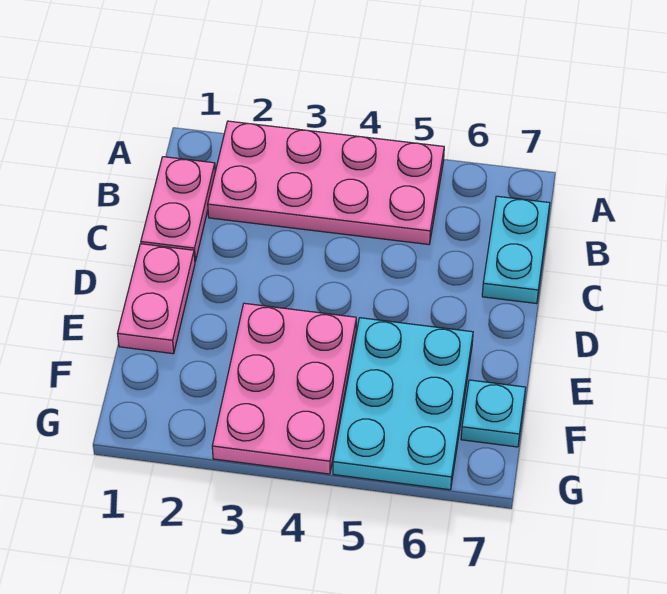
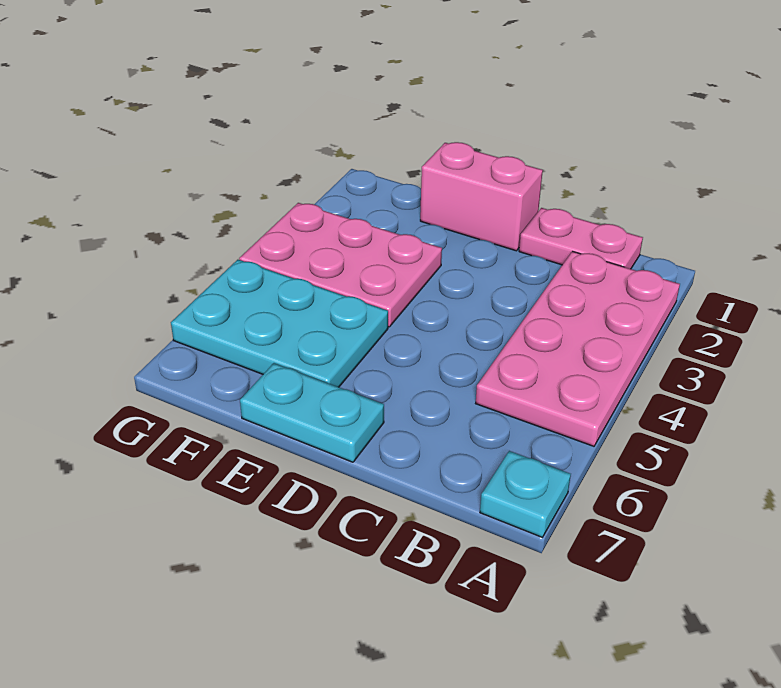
cyan plate B7:C7 level 1 -> cyan plate D7:E7 level 1
pink plate D1:E1 level 1 -> pink brick D1:E1 level 1
cyan plate F7 level 1 -> cyan plate A7 level 1

